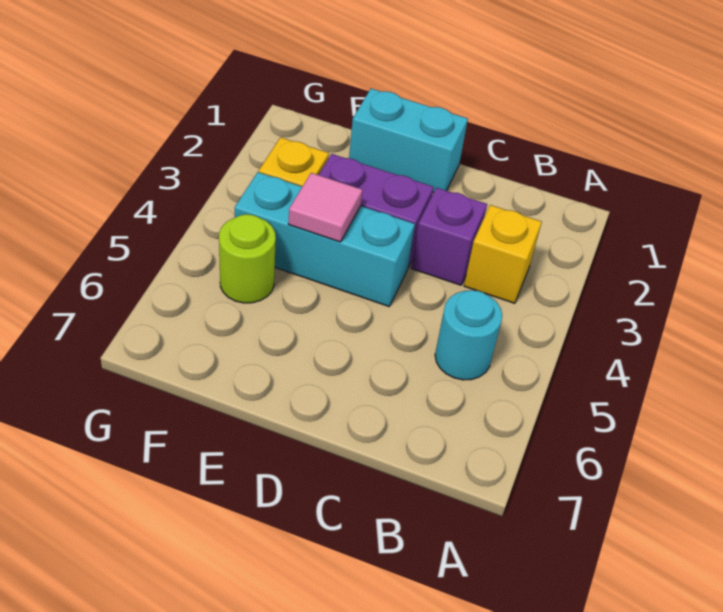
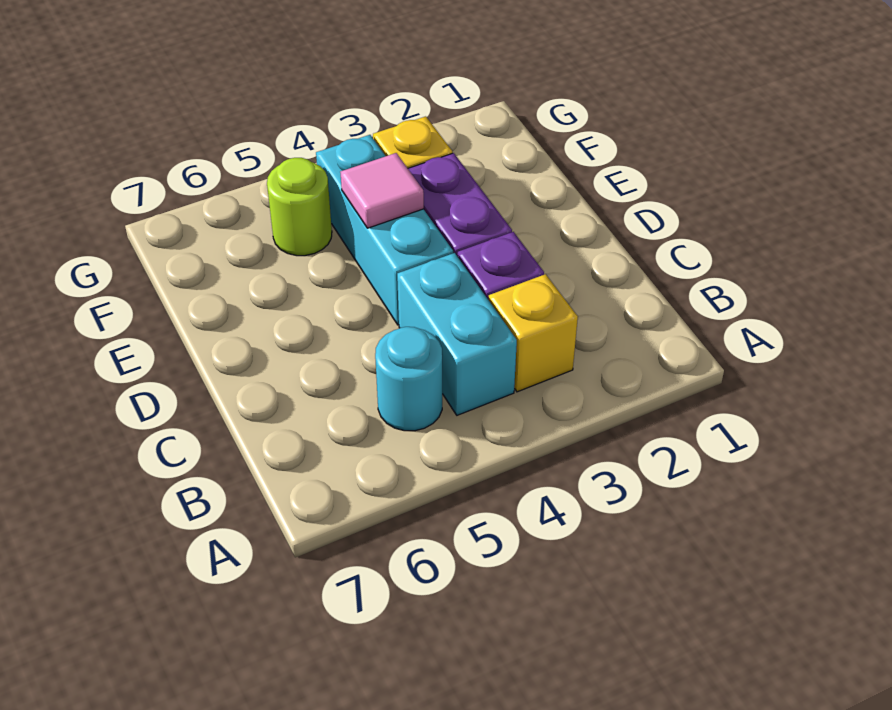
cyan brick D1:E1 level 1 -> cyan brick B4:C4 level 1

